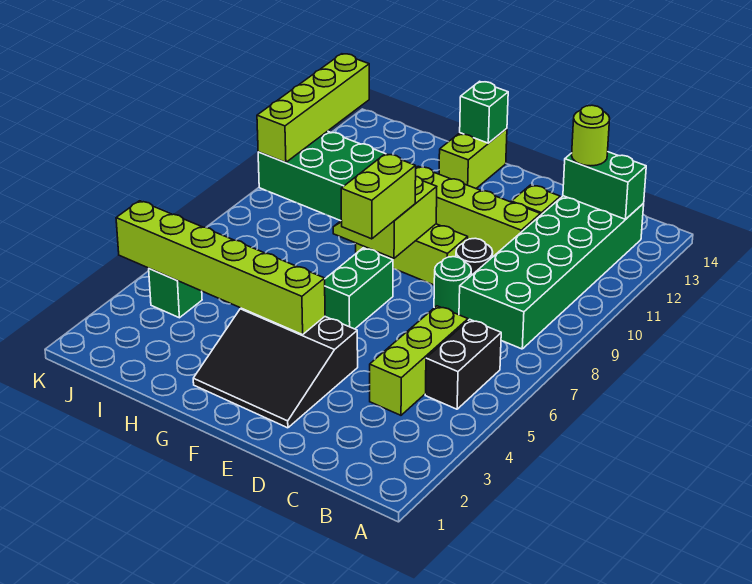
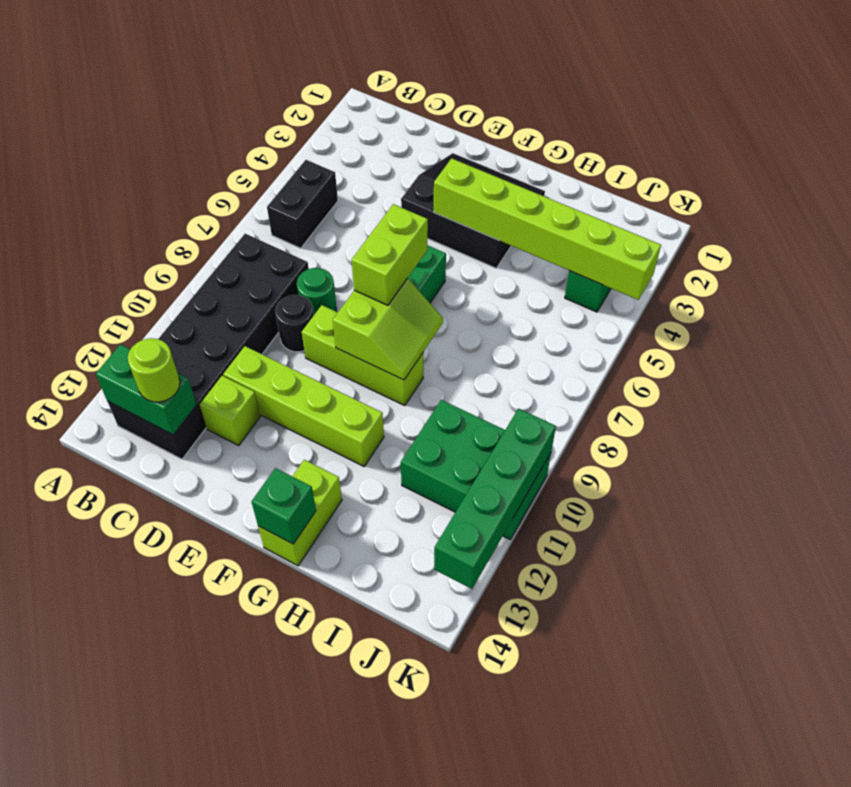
green brick B8:C13 level 1 -> black brick B8:C13 level 1
lime brick C4:C6 level 1 -> none
lime brick K10:K13 level 2 -> green brick K10:K13 level 2

